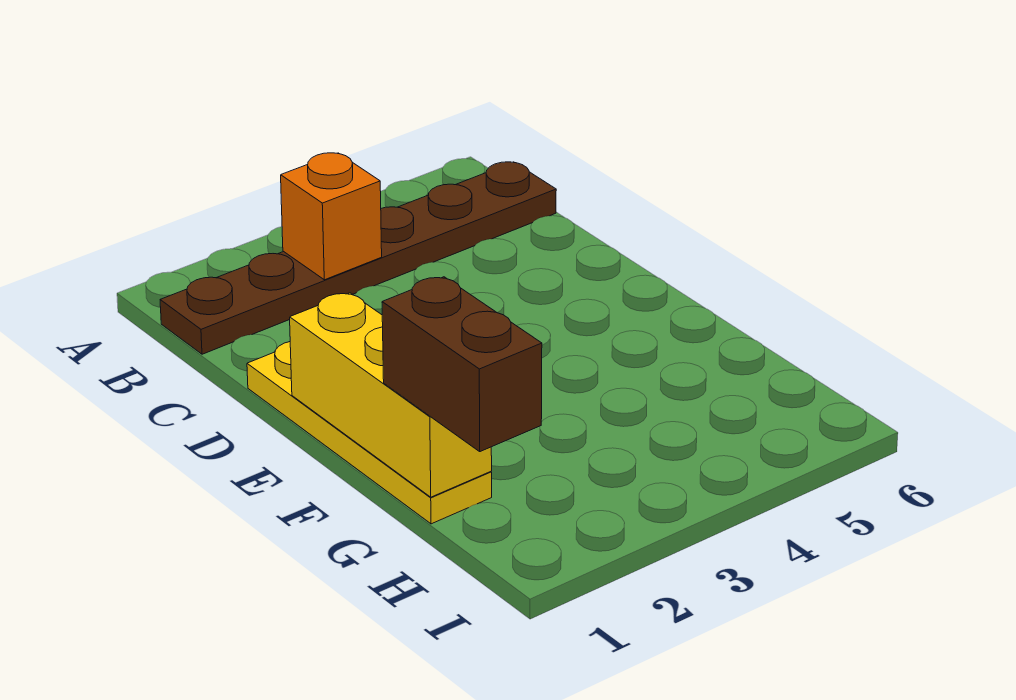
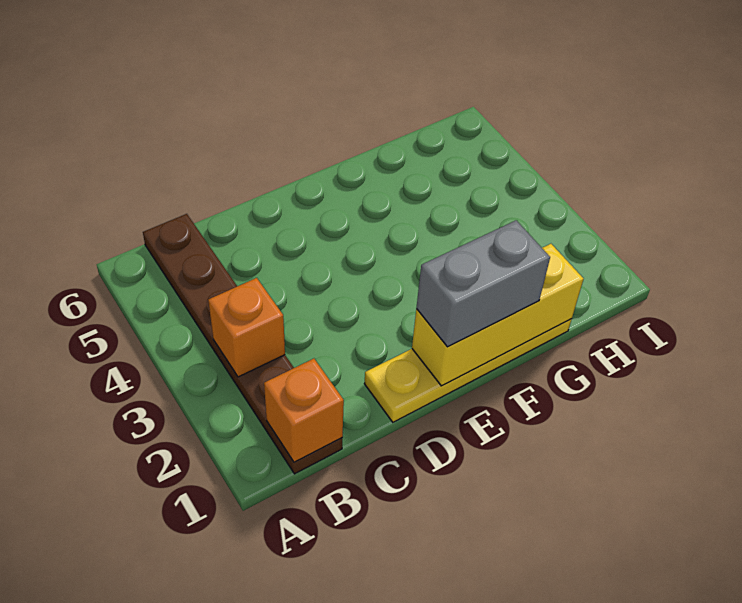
none -> orange brick B1 level 2
none -> grey brick E1:F1 level 3
brown brick G1:H1 level 3 -> none

